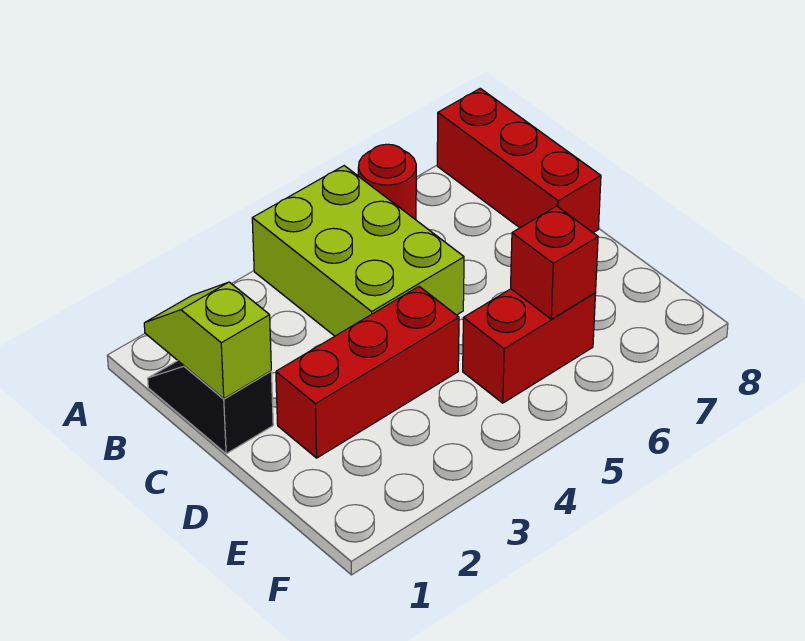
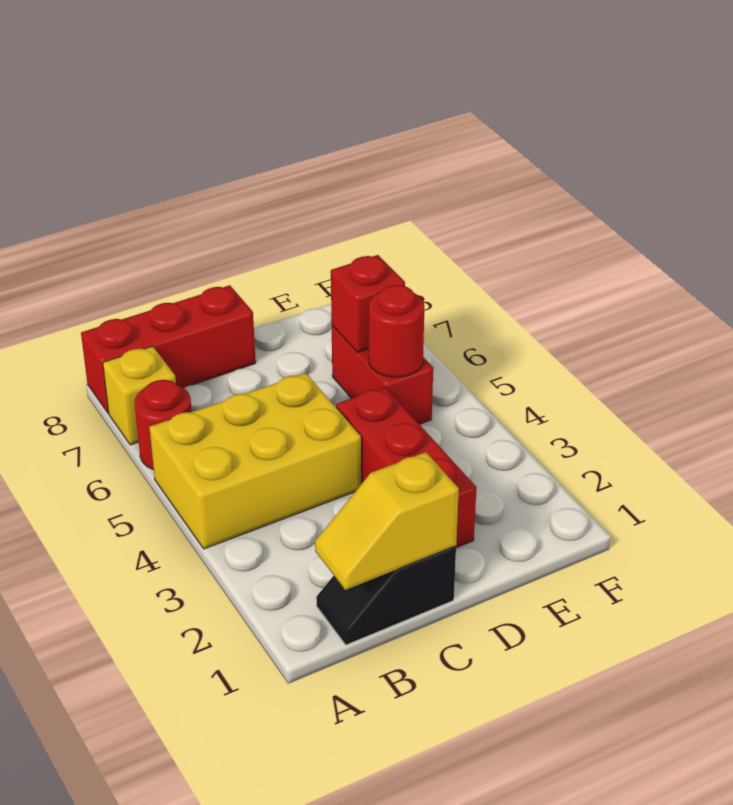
lime brick A4:C5 level 1 -> yellow brick A4:C5 level 1
none -> yellow brick A7 level 1
lime slope B1:C1 level 2 top C -> yellow slope B1:C1 level 2 top C
none -> red round brick E5 level 2

